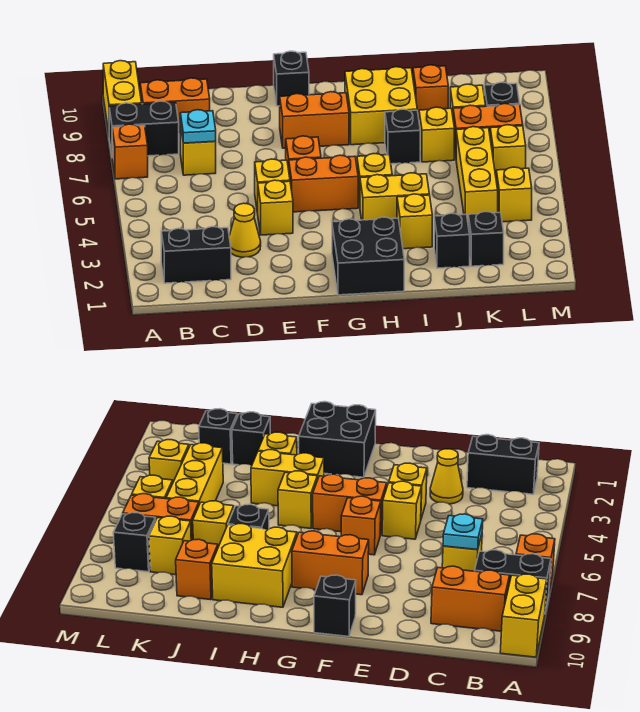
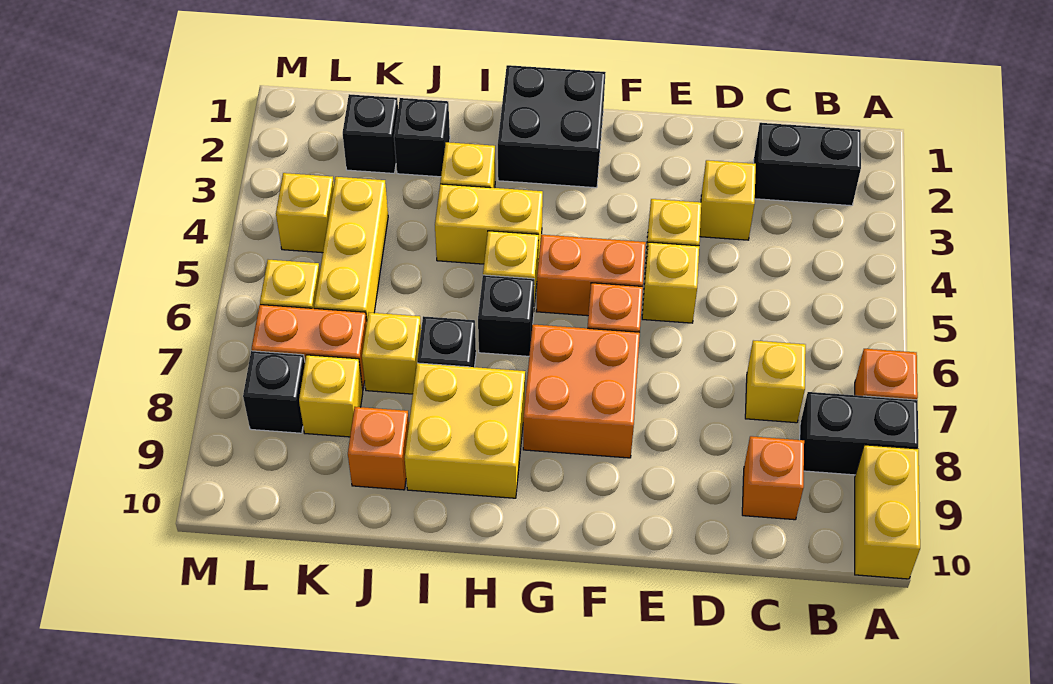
orange brick B9:C9 level 1 -> orange brick C9 level 1
cyan plate C7 level 2 -> none
yellow cone D3 level 1 -> yellow brick D3 level 1
orange brick F8:G8 level 1 -> orange brick F7:G8 level 1
black brick F10 level 1 -> black brick H6 level 1

